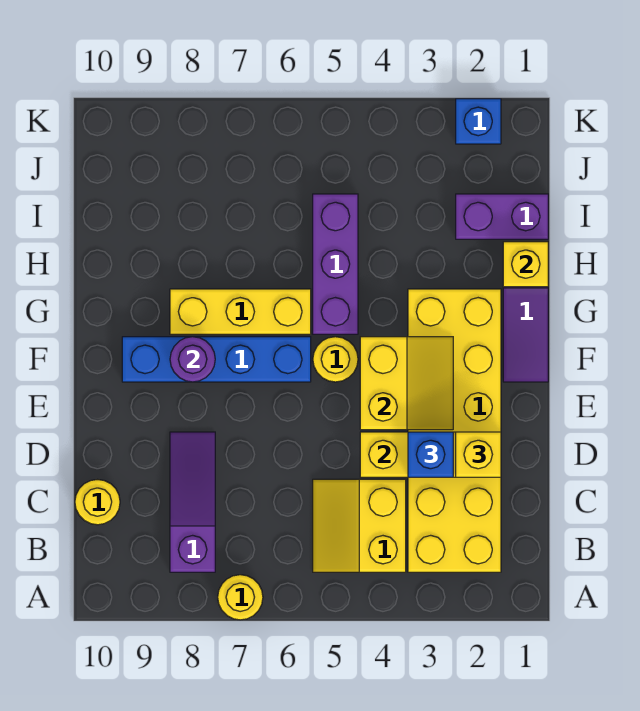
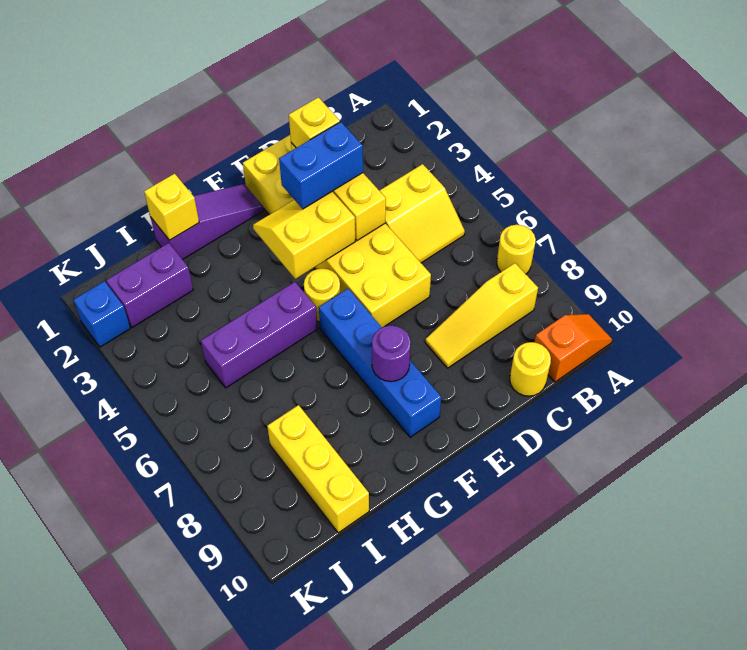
none -> orange slope A10:B10 level 1 top B
yellow brick B2:G3 level 1 -> yellow brick D1:E6 level 1
purple slope B8:D8 level 1 top B -> yellow slope B8:D8 level 1 top B
blue brick D3 level 3 -> blue brick D3:E3 level 3
yellow brick G6:G8 level 1 -> yellow brick I8:I10 level 1
purple brick I1:I2 level 1 -> purple brick I2:J2 level 1

